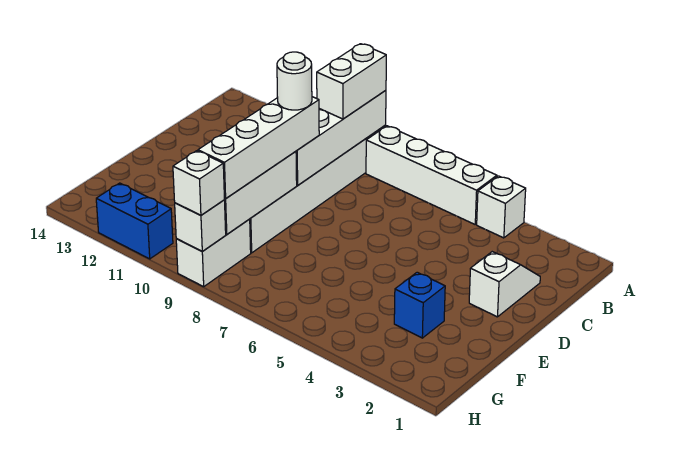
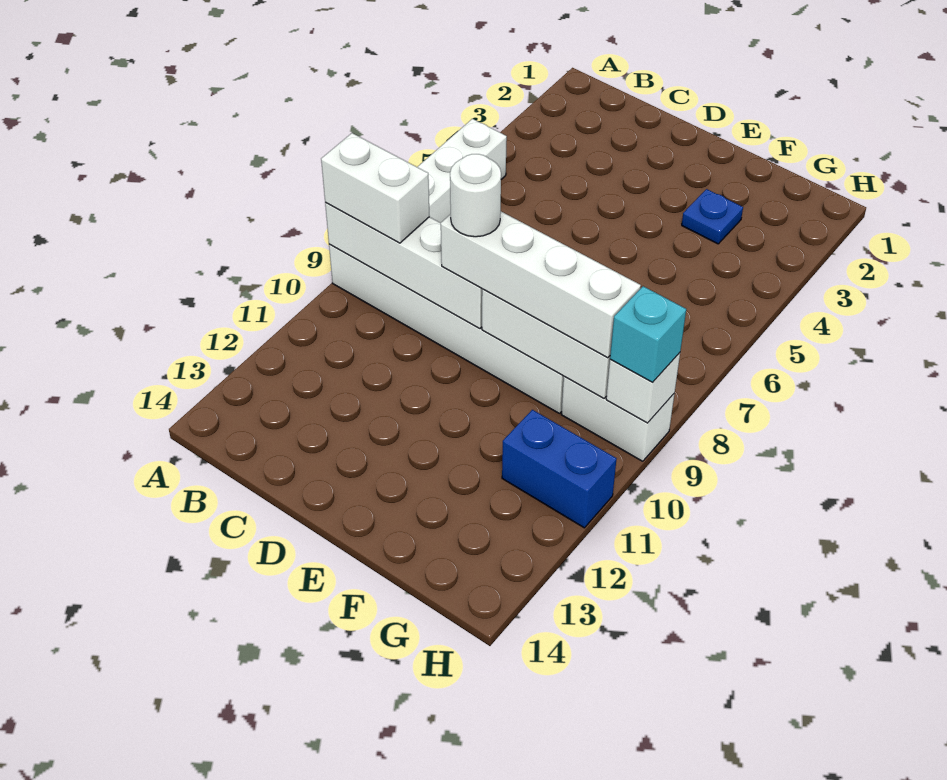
white brick A4 level 1 -> none
white slope C2:D2 level 1 top D -> none
blue brick F3 level 1 -> blue plate F3 level 1
white brick H9 level 3 -> cyan brick H9 level 3
blue brick H11:H12 level 1 -> blue brick G11:H11 level 1

